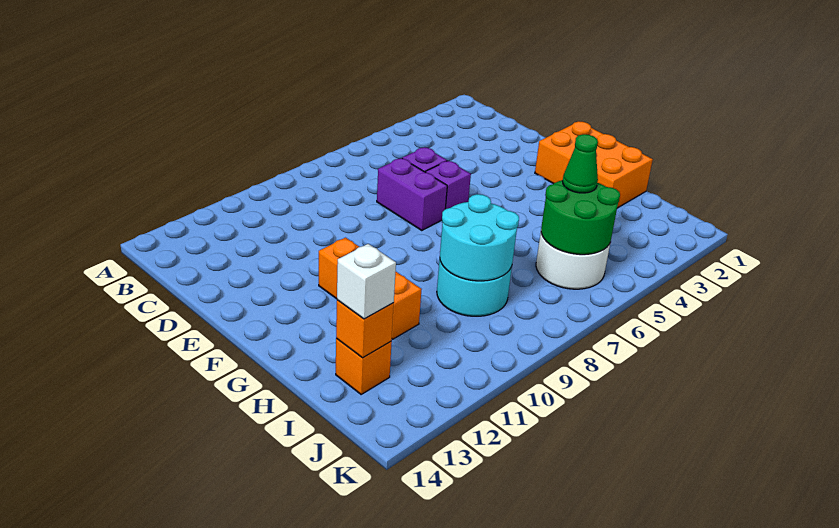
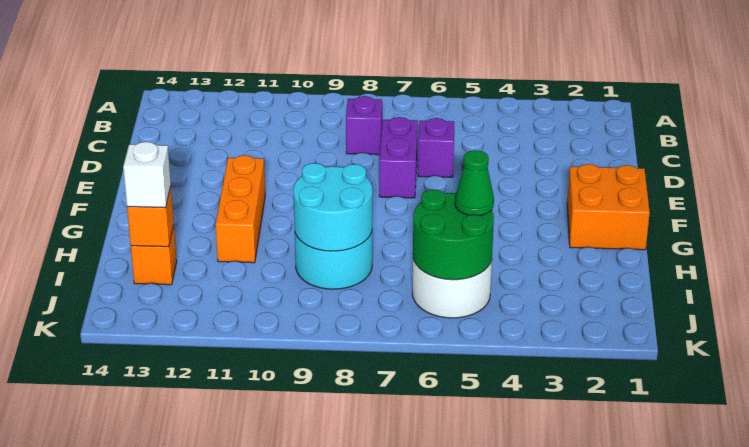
purple brick E6 level 1 -> purple brick C8 level 1
orange brick F1:H2 level 1 -> orange brick F1:G2 level 1

